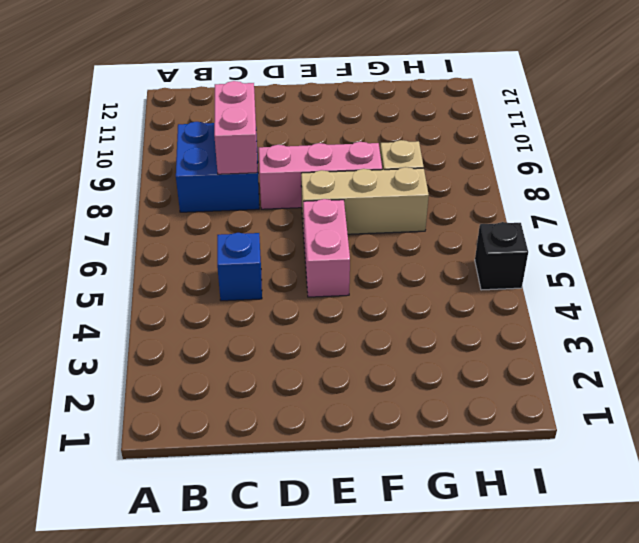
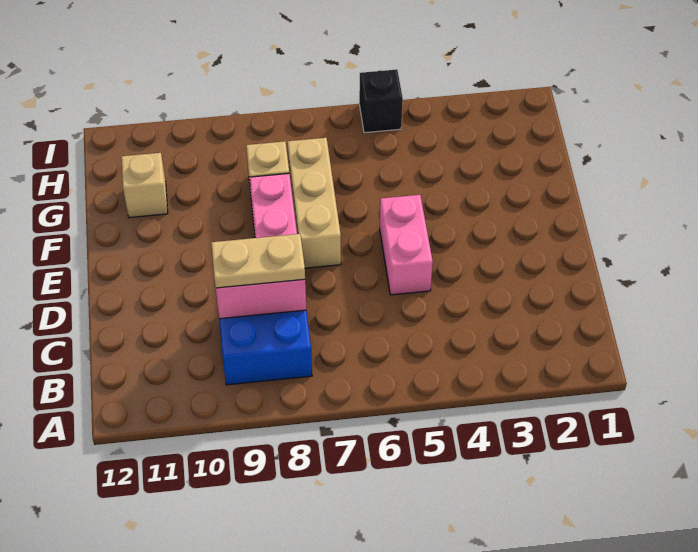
blue brick C5 level 1 -> none
none -> tan plate C8:C9 level 3
pink brick E5:E6 level 1 -> pink brick D5:E5 level 1
none -> tan brick G11 level 1

